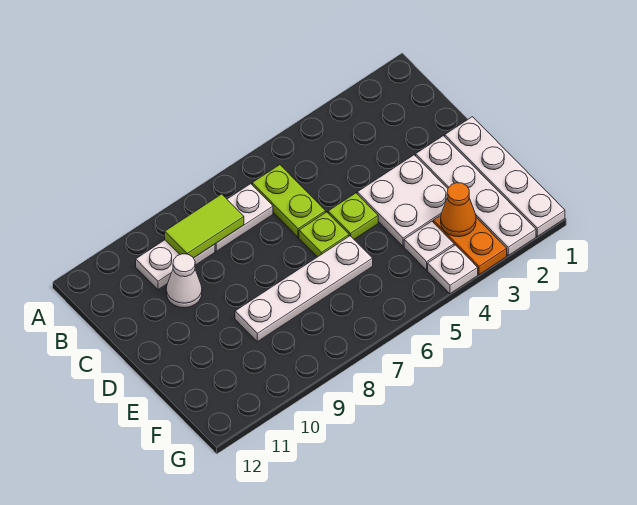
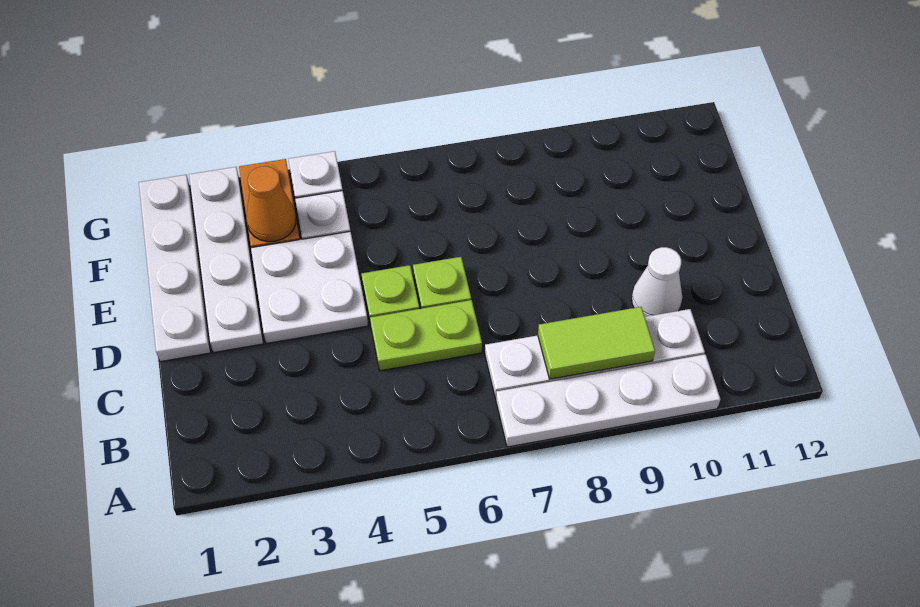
lime plate B6:C6 level 1 -> lime plate C5:C6 level 1
white plate E6:E9 level 1 -> white plate A7:A10 level 1

